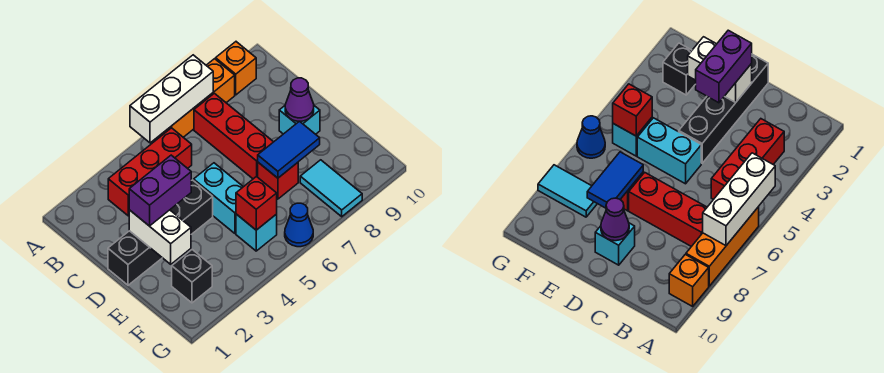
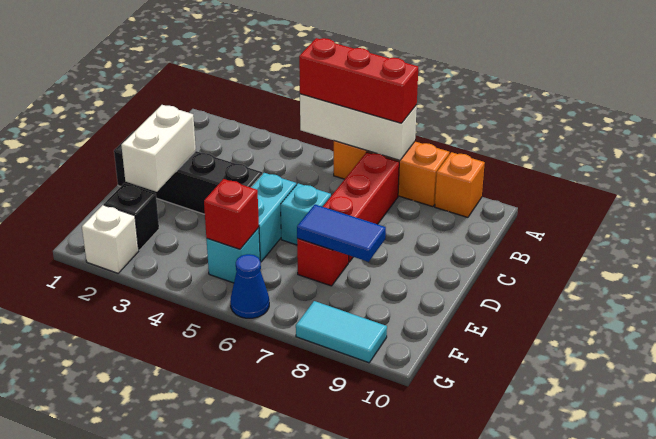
red brick B3:B5 level 1 -> red brick A5:A7 level 3
purple brick D2:D3 level 3 -> none
cyan brick D9 level 1 -> cyan brick D6 level 1
purple cone D9 level 2 -> none
cyan tile F8:G8 level 1 -> cyan tile G8:G9 level 1
none -> white brick G2 level 1

